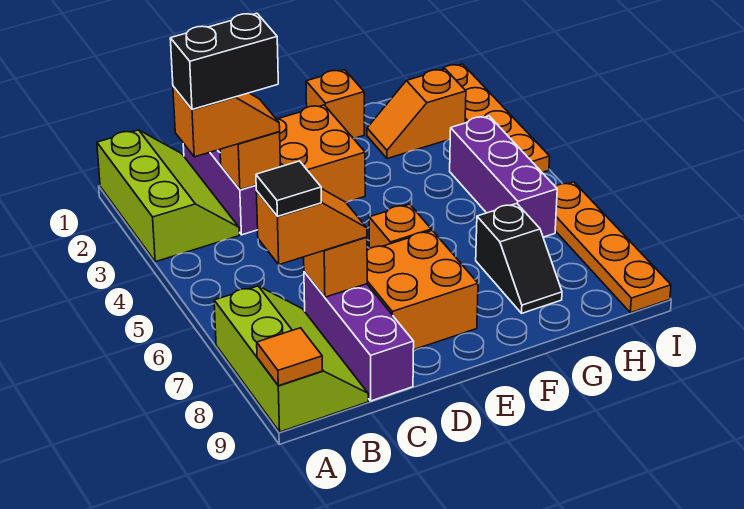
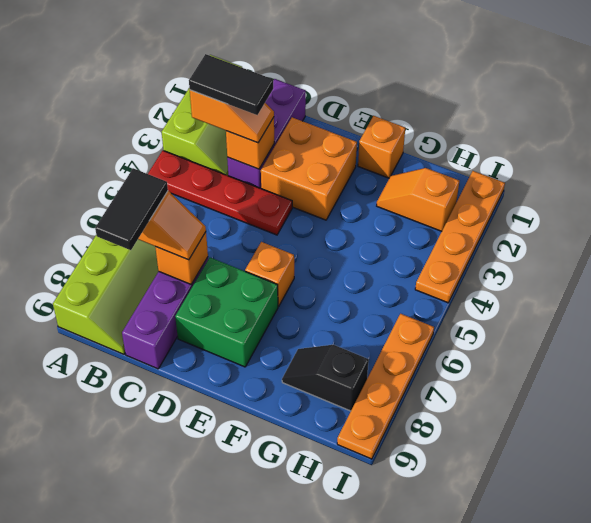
none -> red plate A4:D4 level 1
orange tile A9 level 2 -> none
black brick B3:C3 level 4 -> black tile B3:C3 level 4
black tile B7 level 4 -> black tile B7:B8 level 4
orange brick D7:E8 level 1 -> green brick D7:E8 level 1
black slope G7:G8 level 1 top 7 -> black slope G8:H8 level 1 top H
purple brick H4:H6 level 1 -> none

